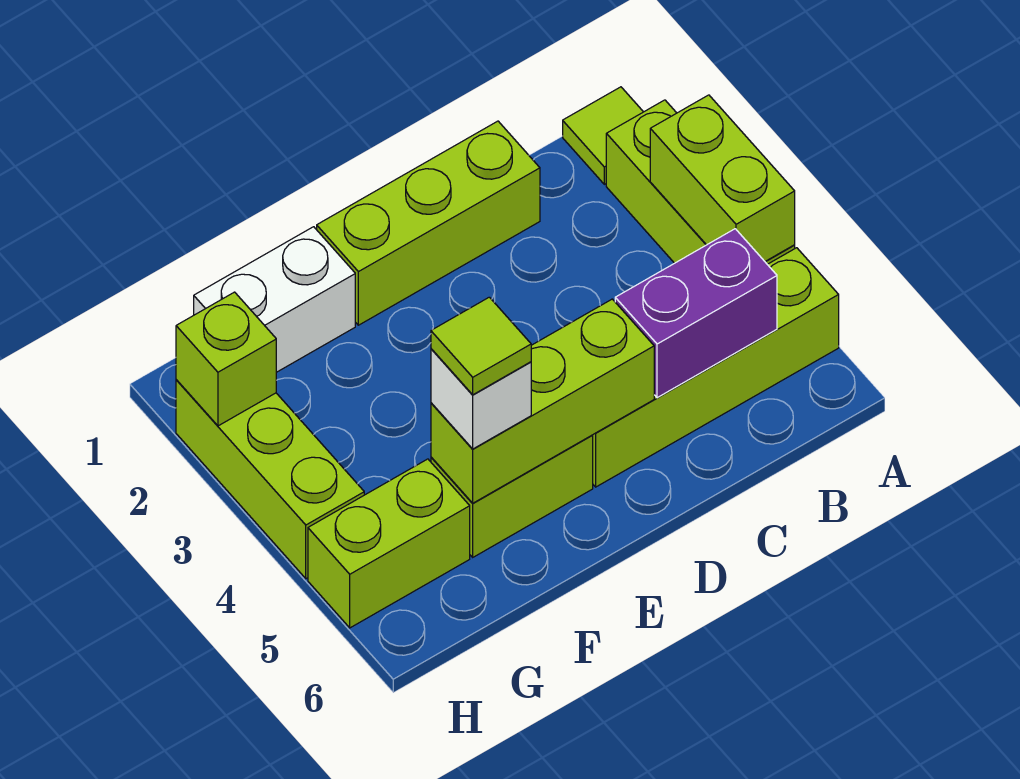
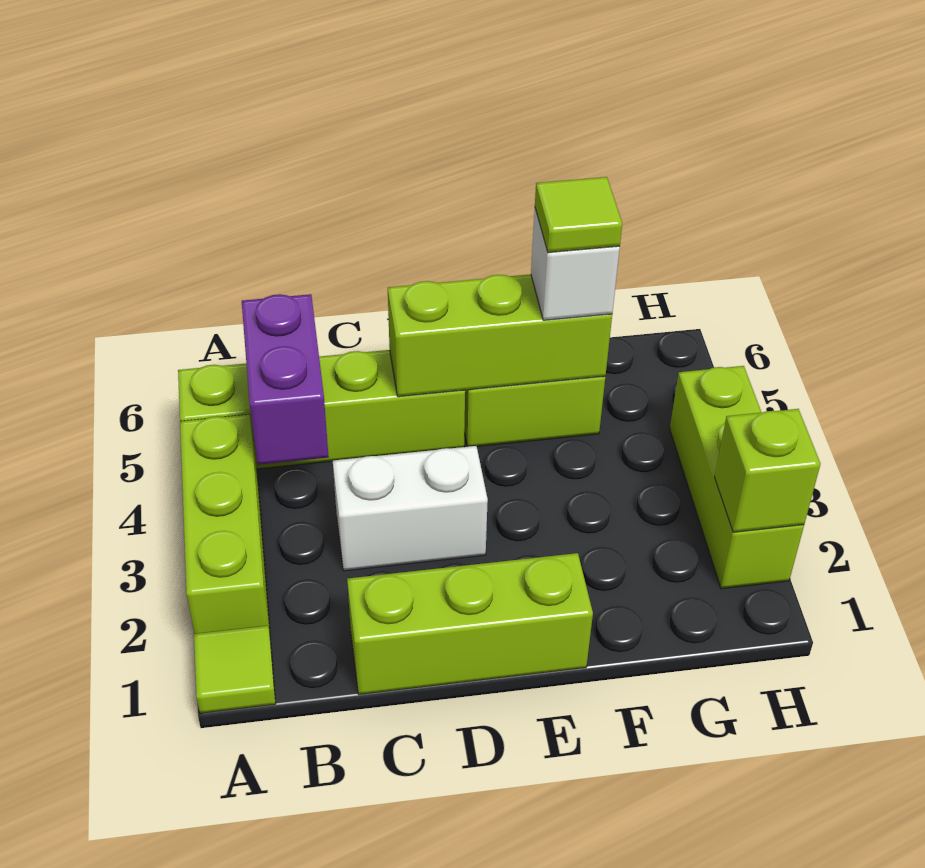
lime brick A3:A4 level 2 -> none
purple brick B5:C5 level 2 -> purple brick B4:B5 level 2
white brick F1:G1 level 1 -> white brick C3:D3 level 1
lime brick G5:H5 level 1 -> none

